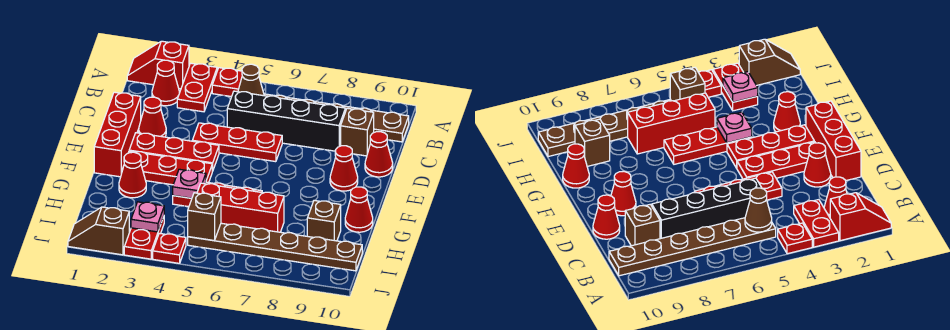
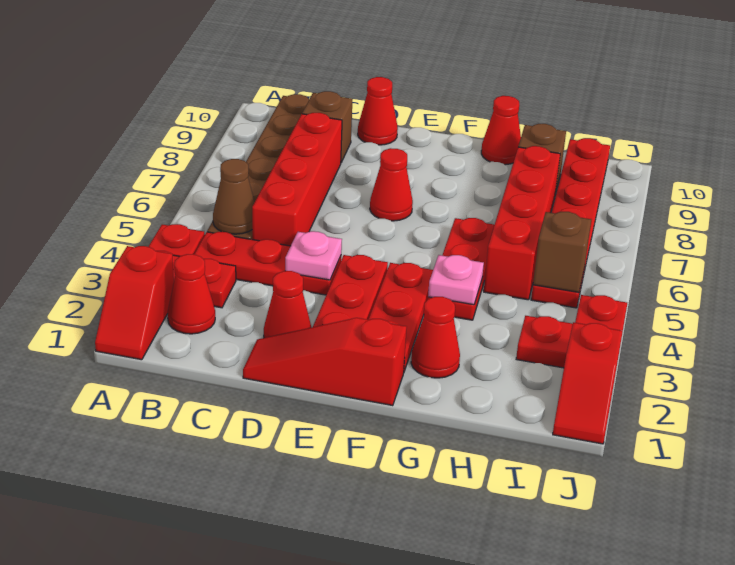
black brick C5:C8 level 1 -> red brick C5:C8 level 1
red brick D1:F1 level 1 -> red slope D1:F1 level 1 top F
red plate D4:D6 level 1 -> red plate B4:D4 level 1
red cone E9 level 1 -> red cone E7 level 1
red brick H5:H7 level 1 -> red brick H5:H8 level 1
pink plate I3 level 2 -> pink plate D4 level 2
brown plate I5:I10 level 1 -> red plate I5:I10 level 1
brown slope J1:J2 level 1 top 2 -> red slope J1:J2 level 1 top 2

